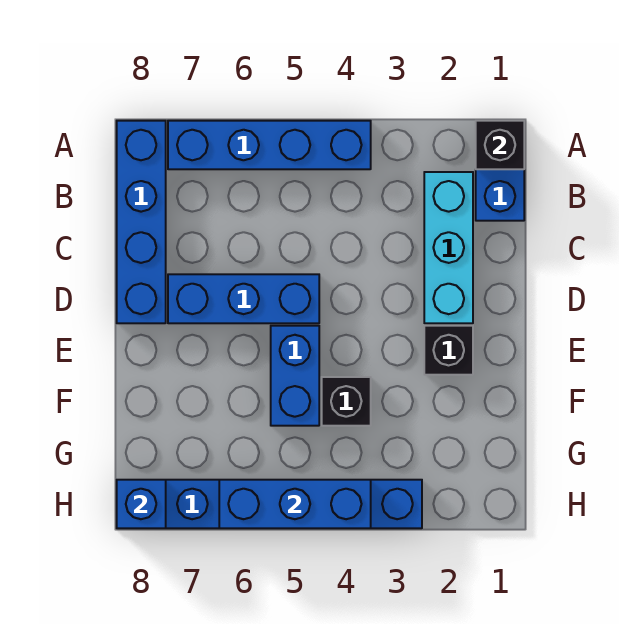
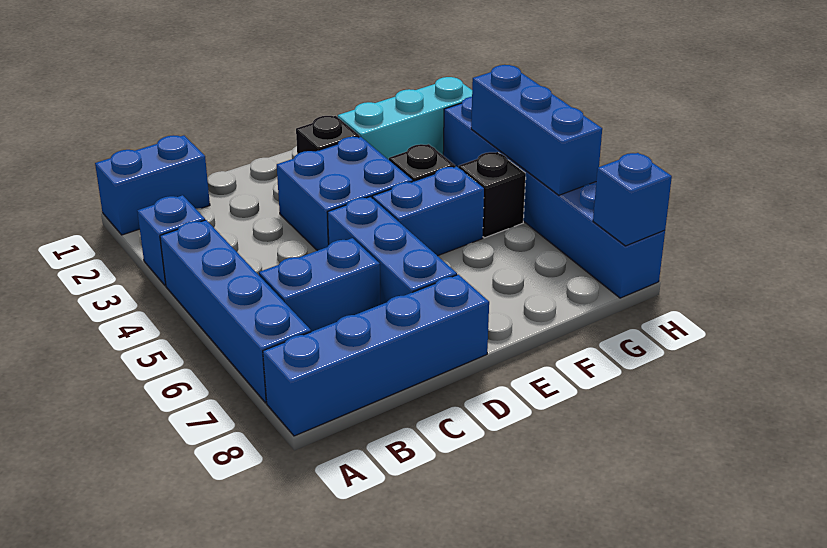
black brick A1 level 2 -> black brick G5 level 1
none -> blue brick A3 level 1
cyan brick B2:D2 level 1 -> cyan brick F2:H2 level 1
none -> blue brick B6:C6 level 1
none -> blue brick D3:E4 level 1

